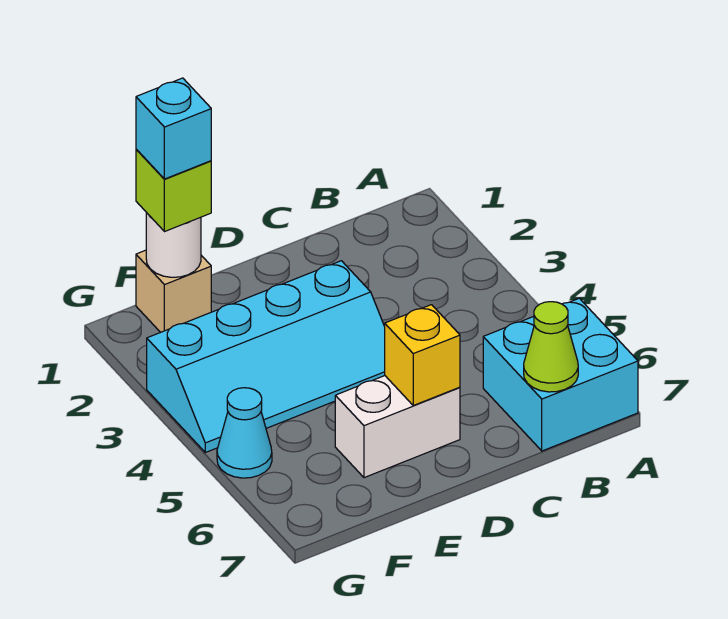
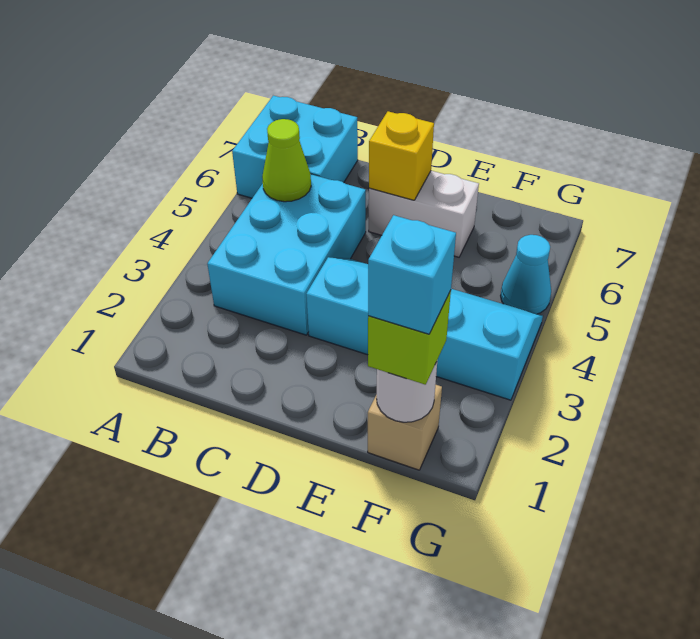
none -> cyan brick B3:C5 level 1
lime cone B7 level 2 -> lime cone B5 level 2

